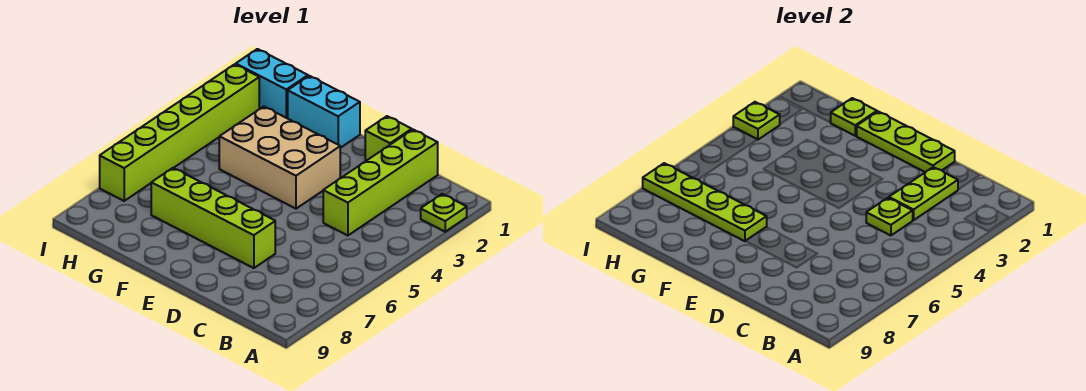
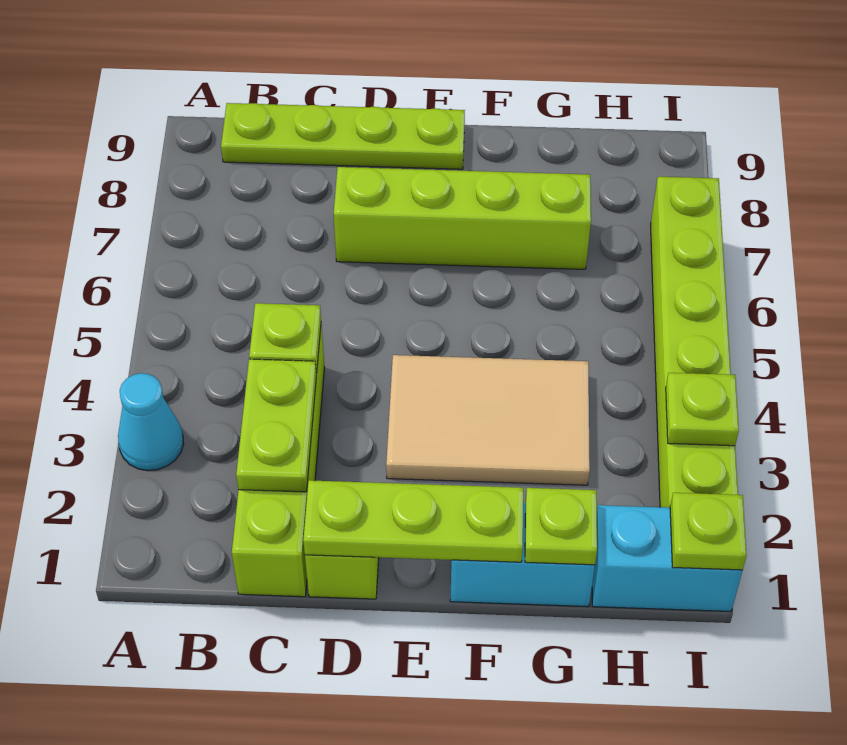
lime plate A2 level 1 -> lime plate I1 level 2
none -> cyan cone A3 level 1
tan brick E3:G4 level 1 -> tan tile E3:G4 level 1
lime plate F7:I7 level 2 -> lime plate B9:E9 level 1

